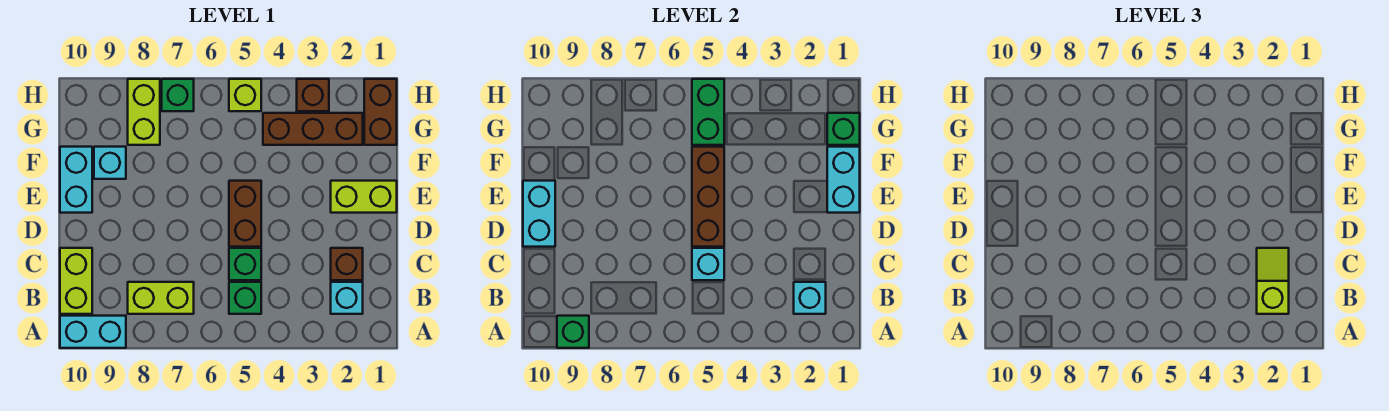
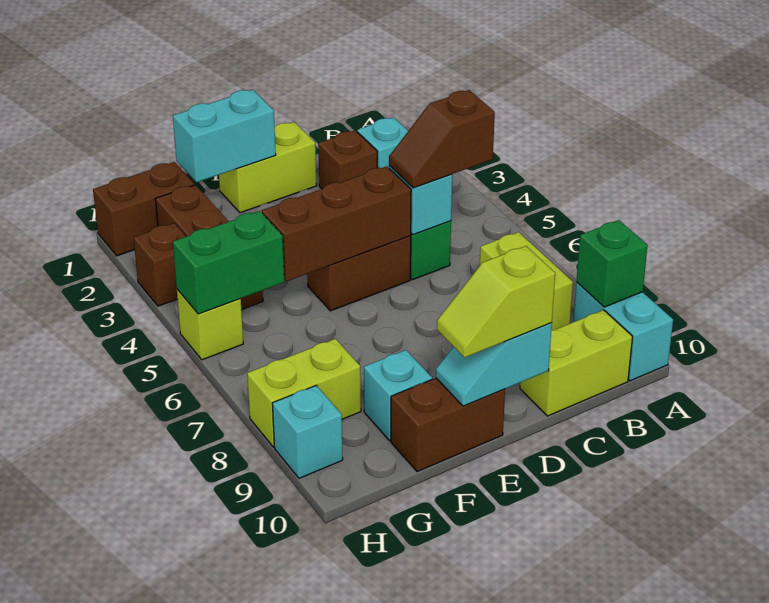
cyan brick B2 level 2 -> cyan brick H9 level 1
lime slope B2:C2 level 3 top B -> lime slope D10:E10 level 3 top D
green brick B5 level 1 -> none
none -> brown slope B5:C5 level 3 top B
cyan brick D10:E10 level 2 -> cyan slope D10:E10 level 2 top D
lime brick E1:E2 level 1 -> lime brick D1:E1 level 1
cyan brick E10:F10 level 1 -> brown brick E10:F10 level 1
green brick G1 level 2 -> none
green brick H7 level 1 -> none

